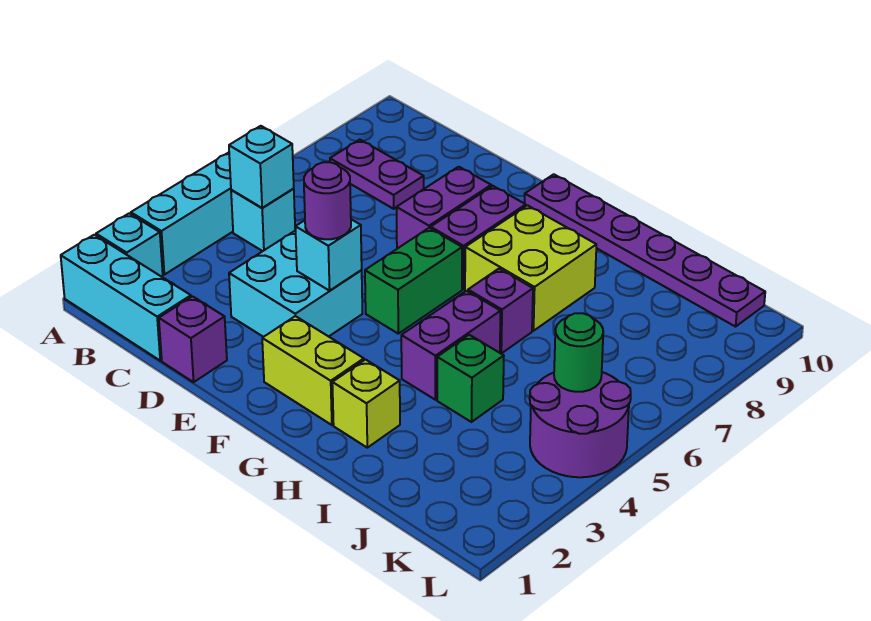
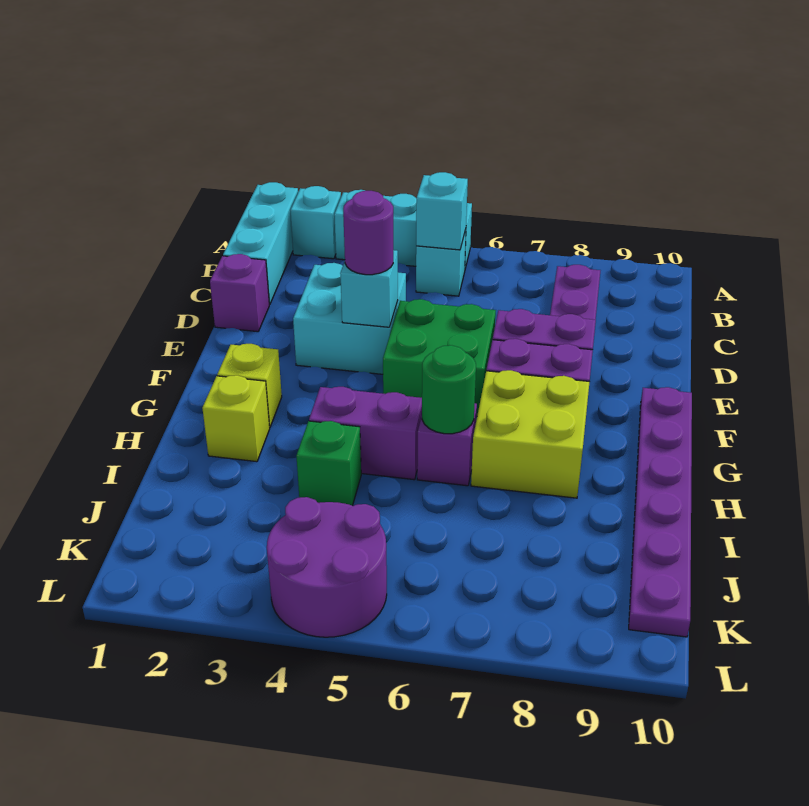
lime brick F2:G2 level 1 -> lime brick G2 level 1
green brick F5:F6 level 1 -> green brick E5:F6 level 1
green round brick K5 level 2 -> green round brick H6 level 2

